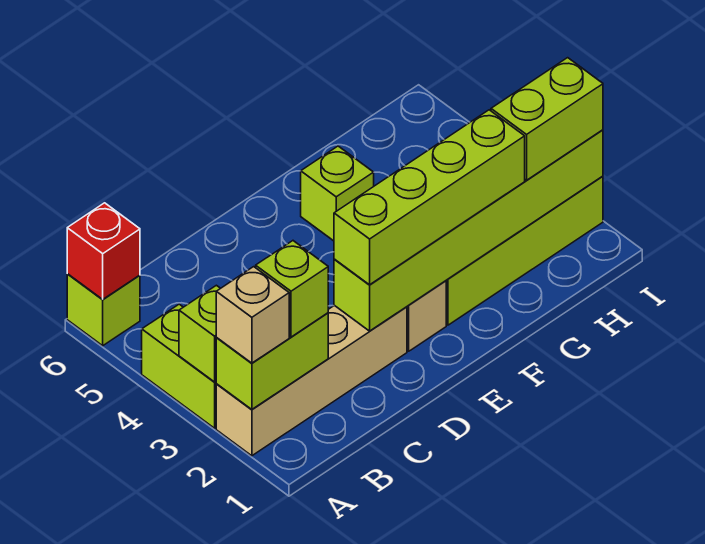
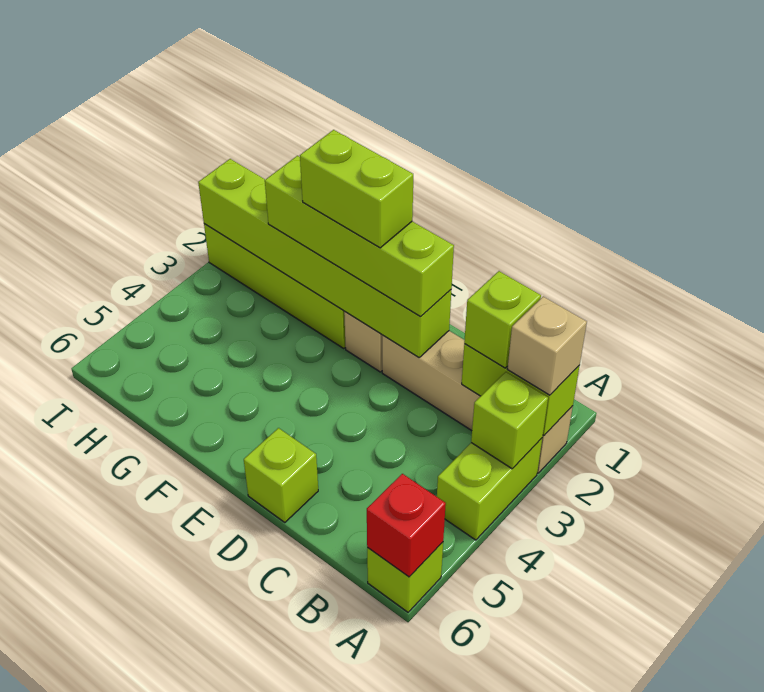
lime brick F5 level 1 -> lime brick D6 level 1
lime brick H2:I2 level 3 -> lime brick E2:F2 level 4

